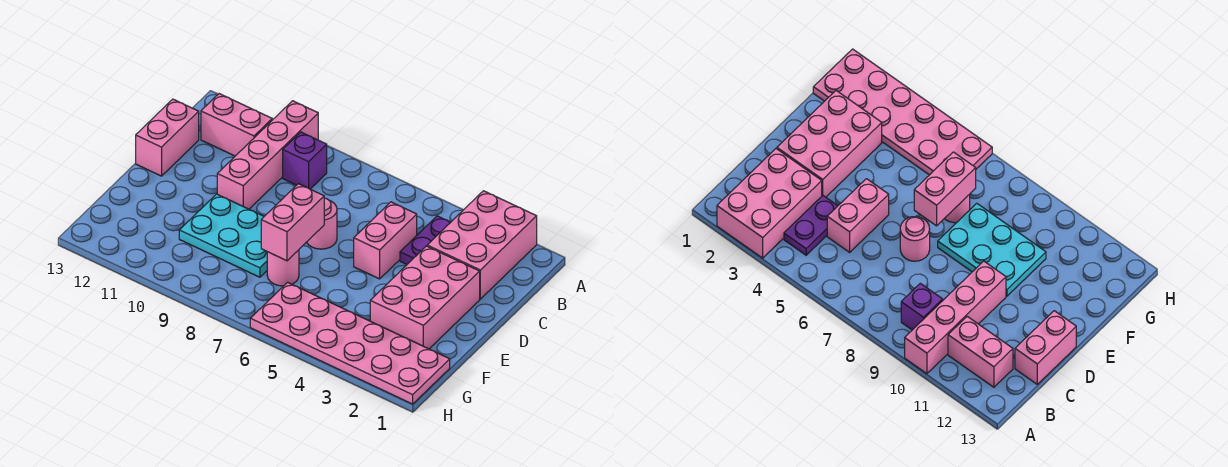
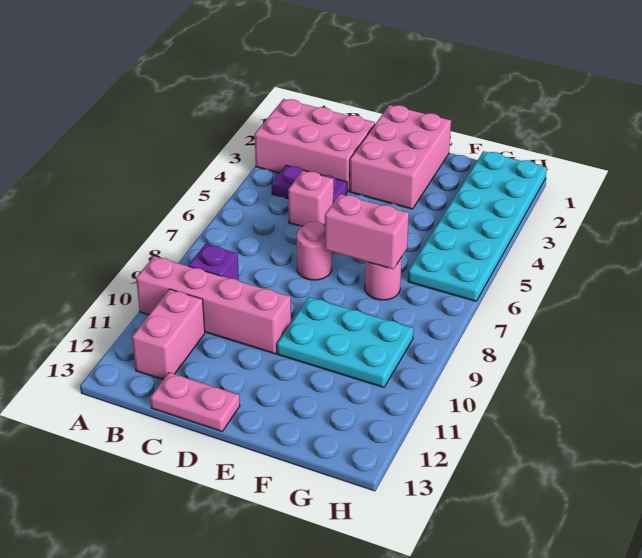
pink brick C5:D5 level 1 -> pink brick C5 level 1
pink brick C13:D13 level 1 -> pink plate C13:D13 level 1
pink brick D2:F3 level 1 -> pink brick D1:E3 level 1
cyan plate E8:F10 level 1 -> cyan plate E9:G10 level 1
pink plate G1:H6 level 1 -> cyan plate G1:H6 level 1

